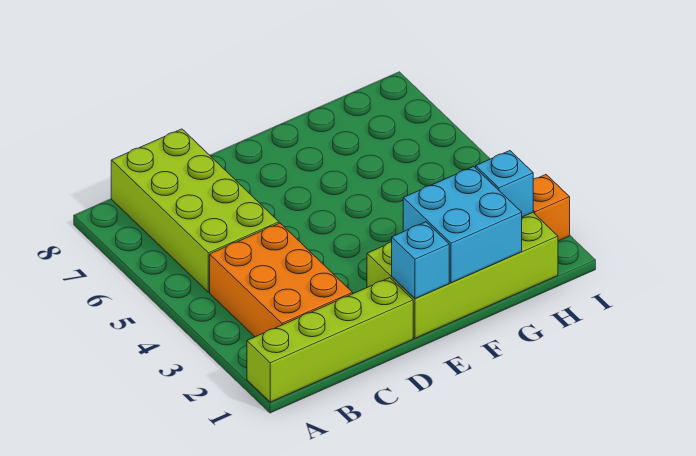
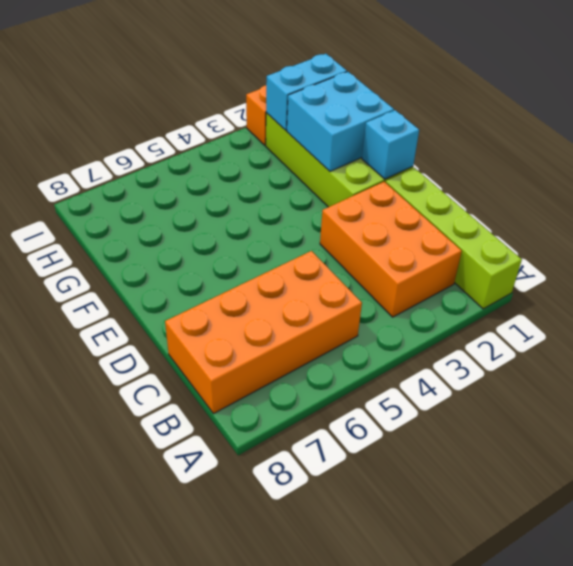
orange brick B2:C4 level 1 -> orange brick B2:D3 level 1
lime brick B5:C8 level 1 -> orange brick B5:C8 level 1
cyan brick H2 level 2 -> cyan brick H1:H2 level 2

